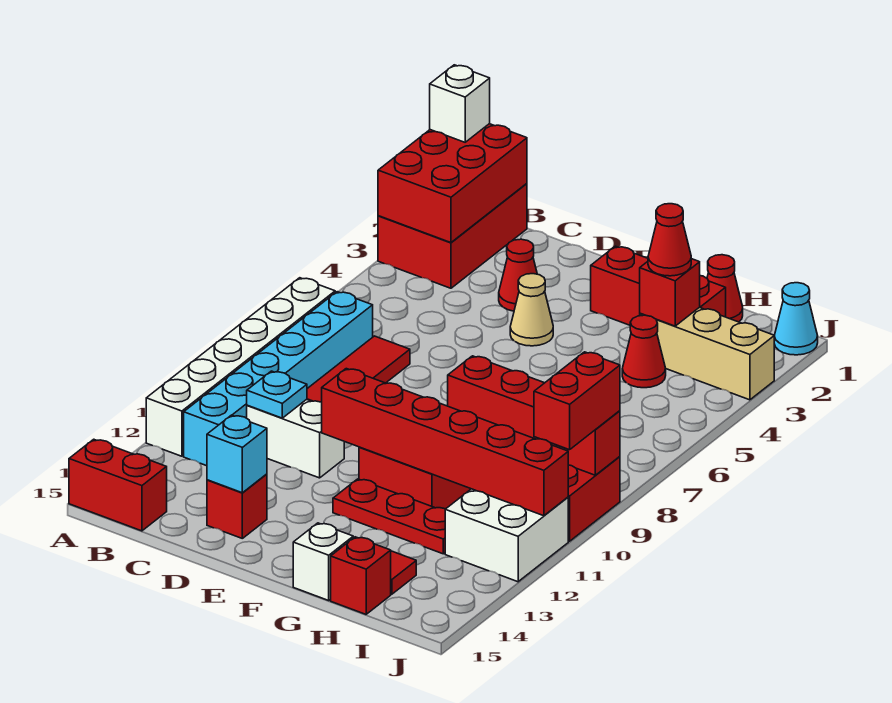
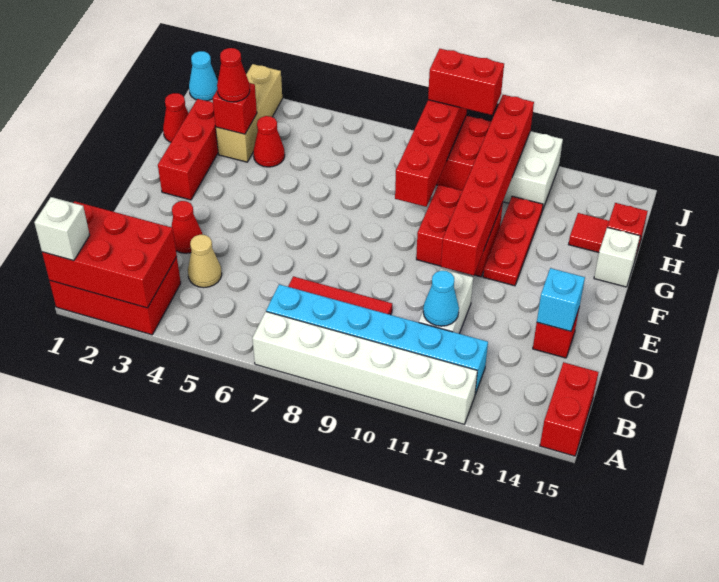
cyan plate C11 level 2 -> cyan cone C11 level 2
tan cone E4 level 1 -> tan cone C4 level 1

